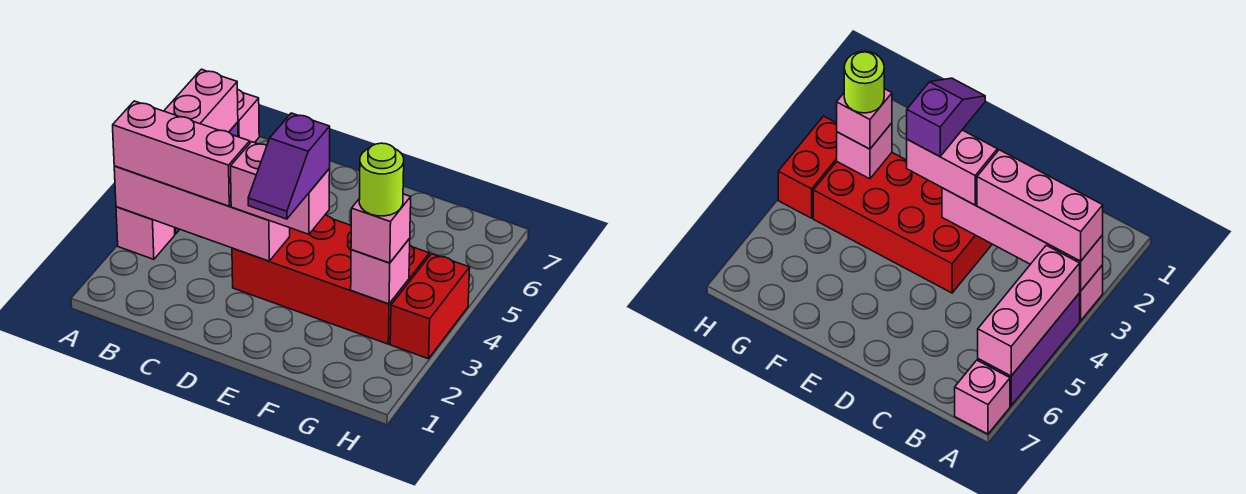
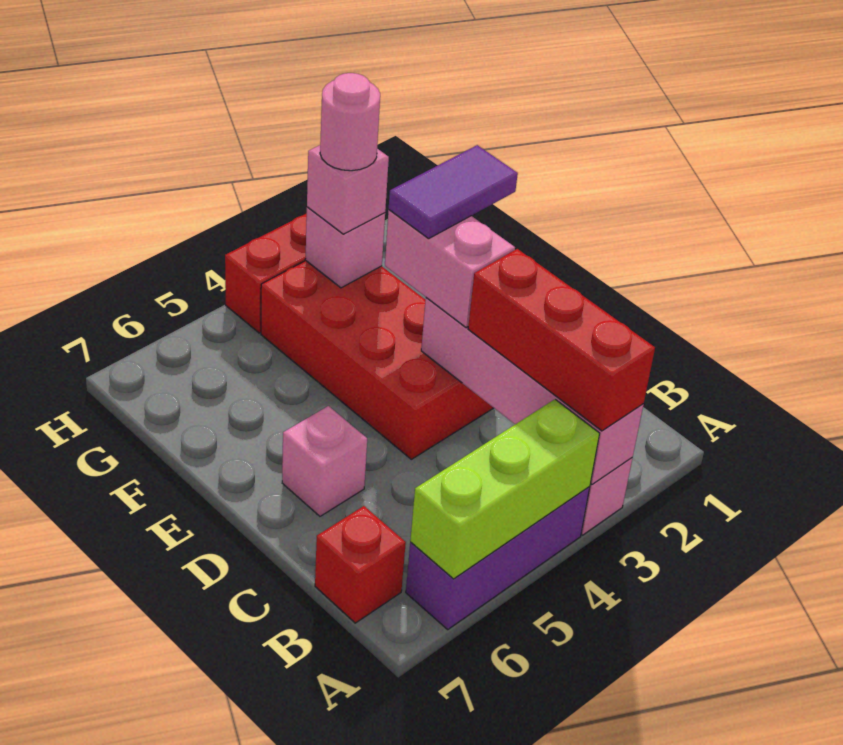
pink brick A3:C3 level 3 -> red brick A3:C3 level 3
pink brick A4:A6 level 2 -> lime brick A4:A6 level 2
pink brick A7 level 1 -> pink brick D6 level 1
none -> red brick B7 level 1
purple slope E2:E3 level 4 top 3 -> purple tile E2:E3 level 4
lime round brick G3 level 4 -> pink round brick G3 level 4

